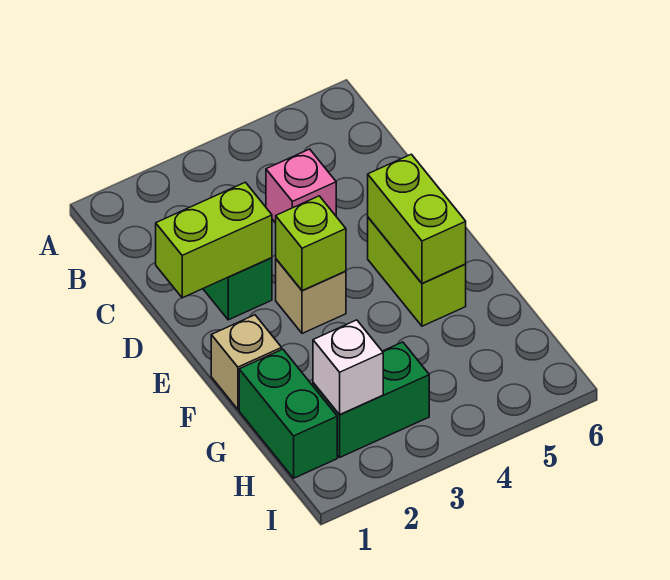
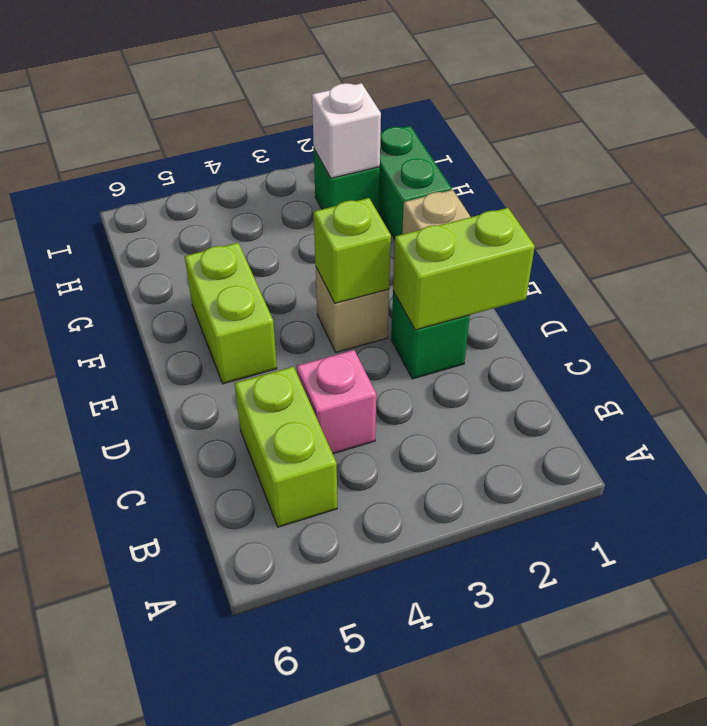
lime brick E5:F5 level 2 -> lime brick B5:C5 level 1
green brick H2:H3 level 1 -> green brick H2 level 1

